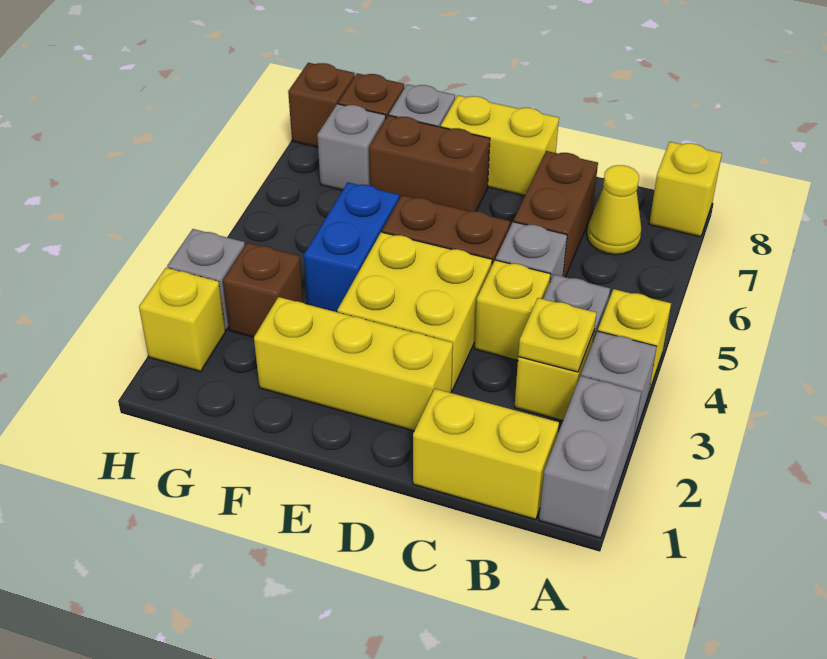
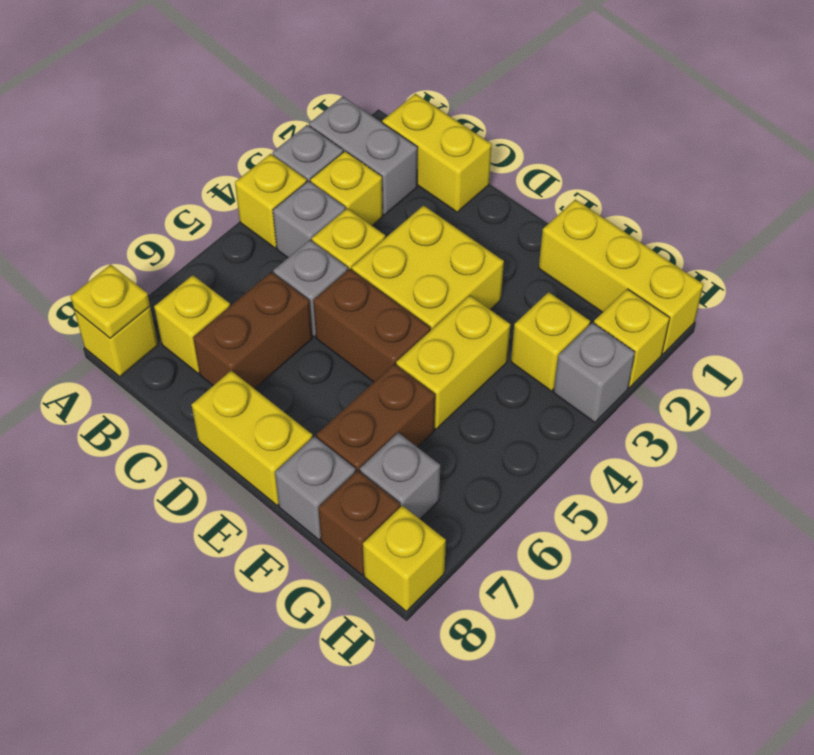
grey brick A1:A2 level 1 -> grey brick A2:B2 level 1
yellow plate B3 level 2 -> yellow plate A8 level 2
yellow cone B7 level 1 -> yellow brick B7 level 1
yellow brick D2:F2 level 1 -> yellow brick F1:H1 level 1
brown brick E7:F7 level 1 -> brown brick F6:F7 level 1
blue brick F4:F5 level 1 -> yellow brick F4:F5 level 1
brown brick G3 level 1 -> yellow brick G3 level 1
brown brick H8 level 1 -> yellow brick H8 level 1

